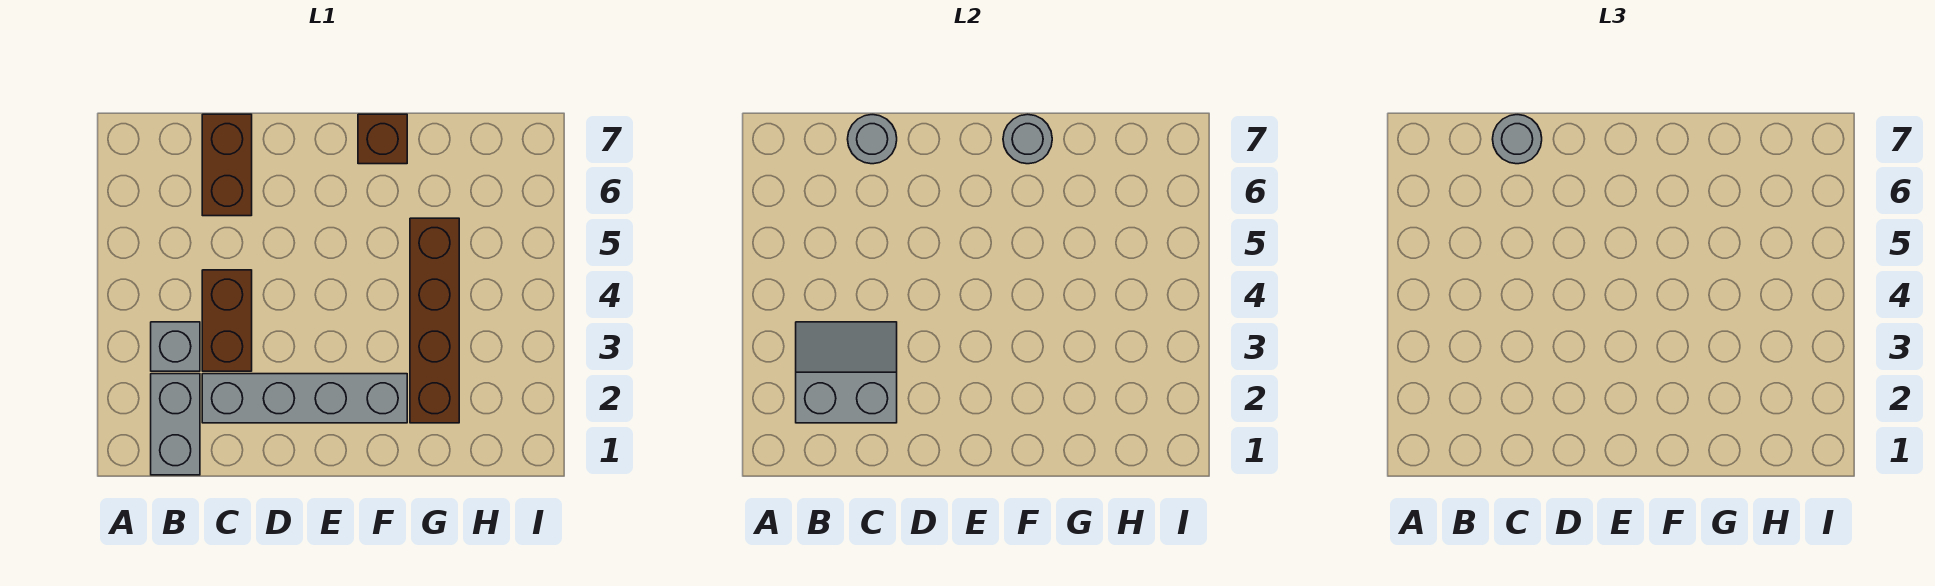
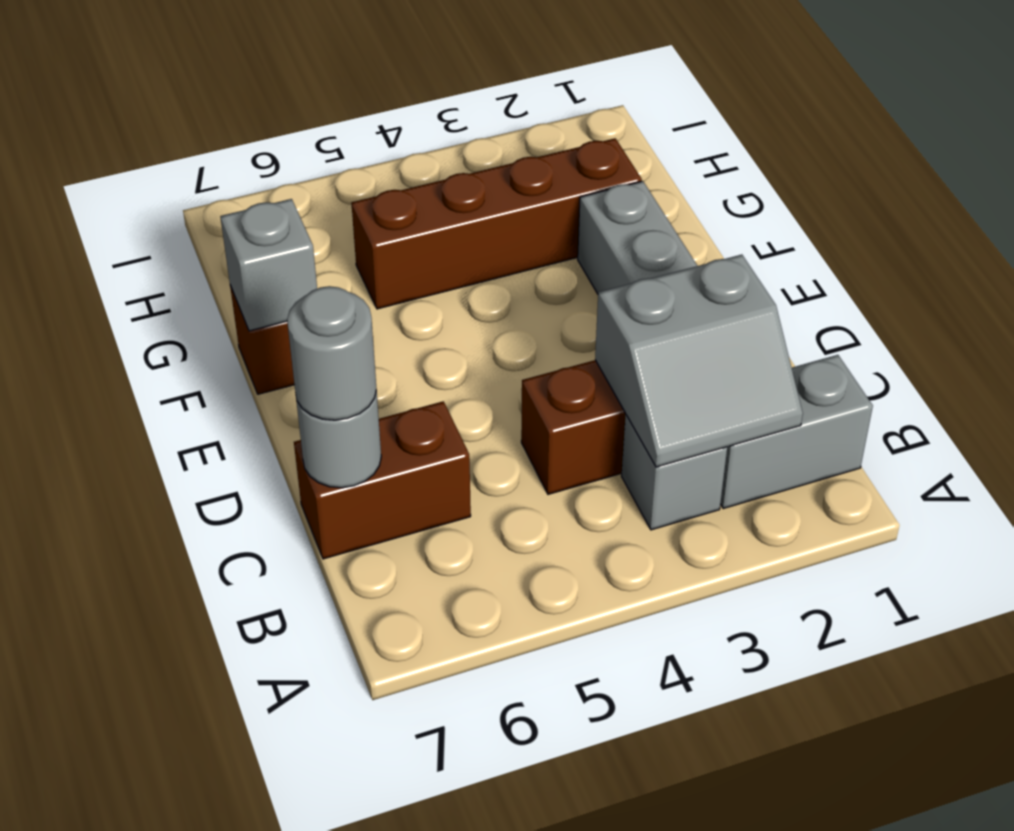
grey slope B2:C3 level 2 top 2 -> grey slope B2:C3 level 2 top C
grey round brick F7 level 2 -> grey brick F7 level 2

